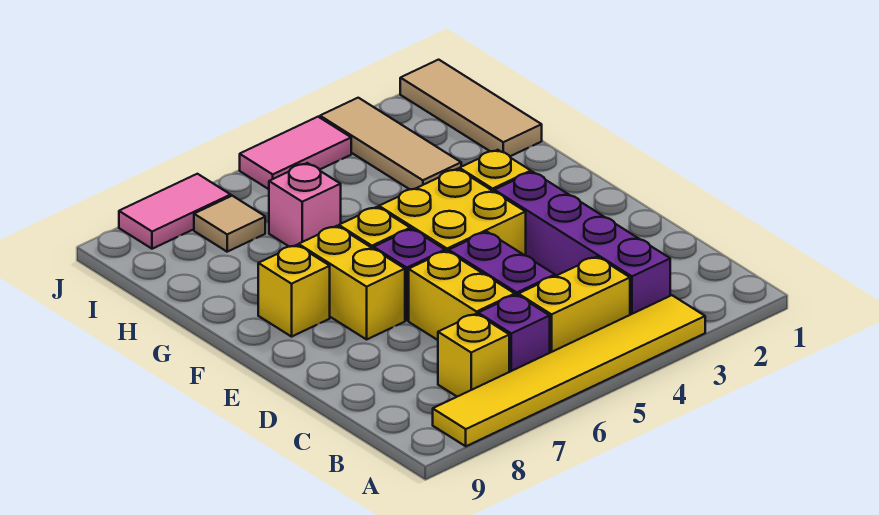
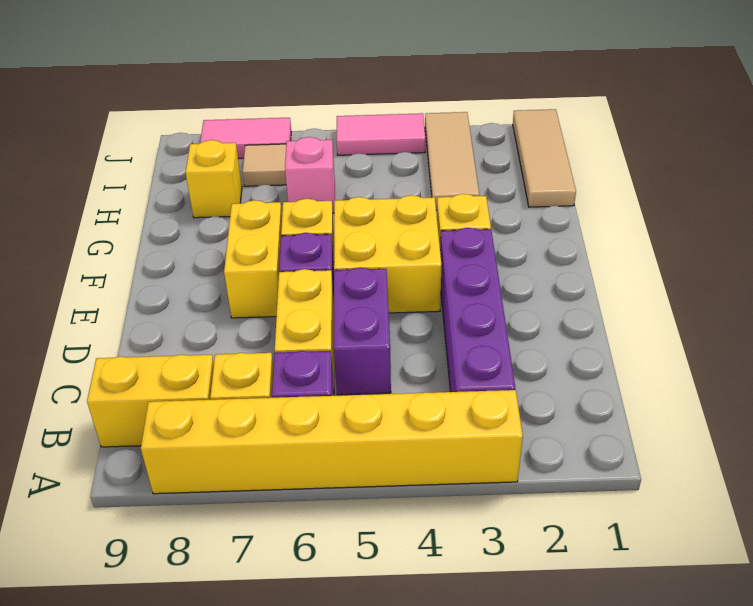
yellow tile A3:A8 level 1 -> yellow brick A3:A8 level 1
yellow brick B4:B5 level 1 -> yellow brick B8:B9 level 1
yellow brick F8 level 1 -> yellow brick H8 level 1

